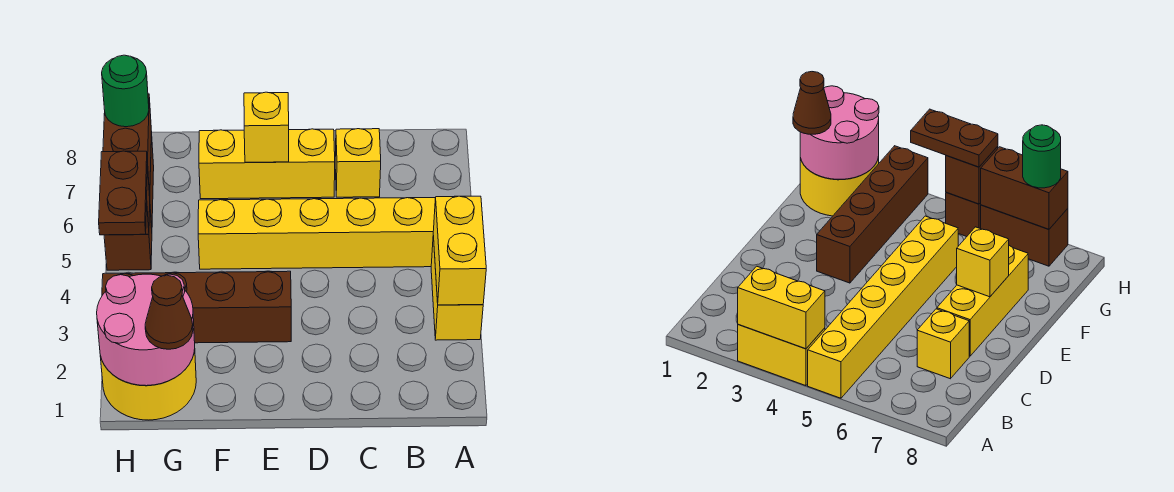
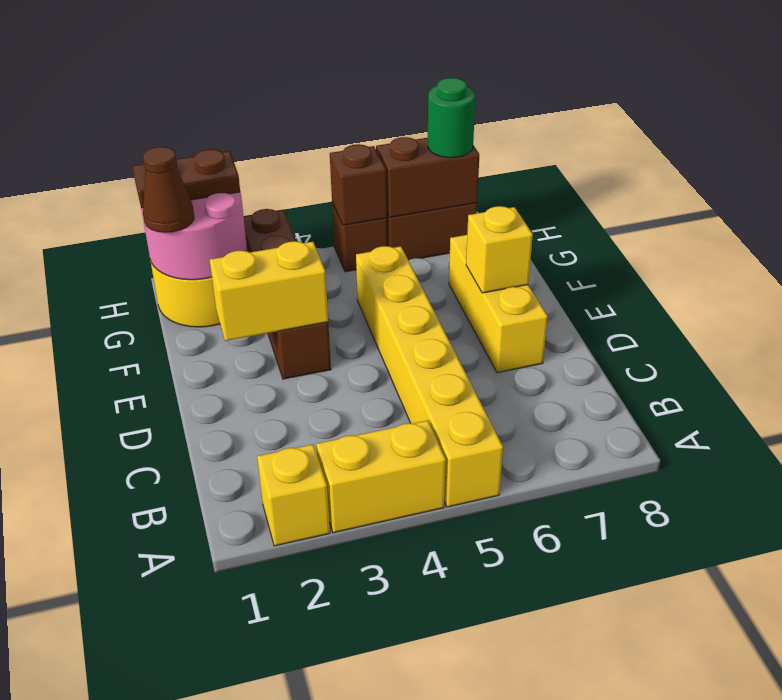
yellow brick A3:A4 level 2 -> yellow brick E2:E3 level 2
yellow brick C7 level 1 -> yellow brick A2 level 1
brown plate H4:H5 level 3 -> brown plate H1:H2 level 3

